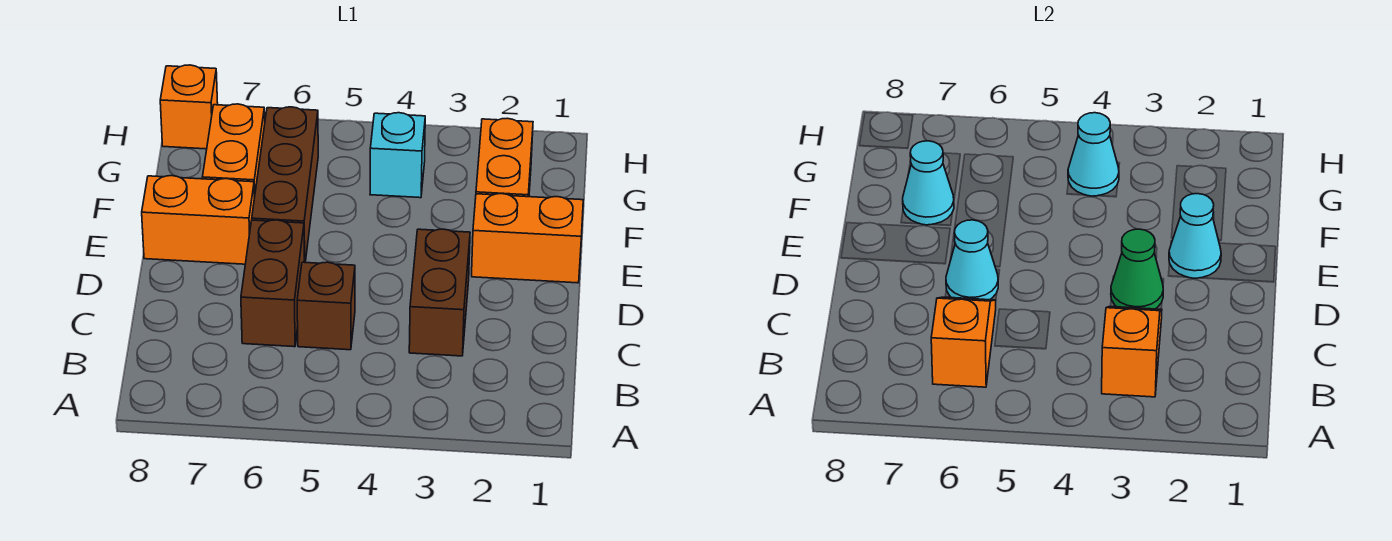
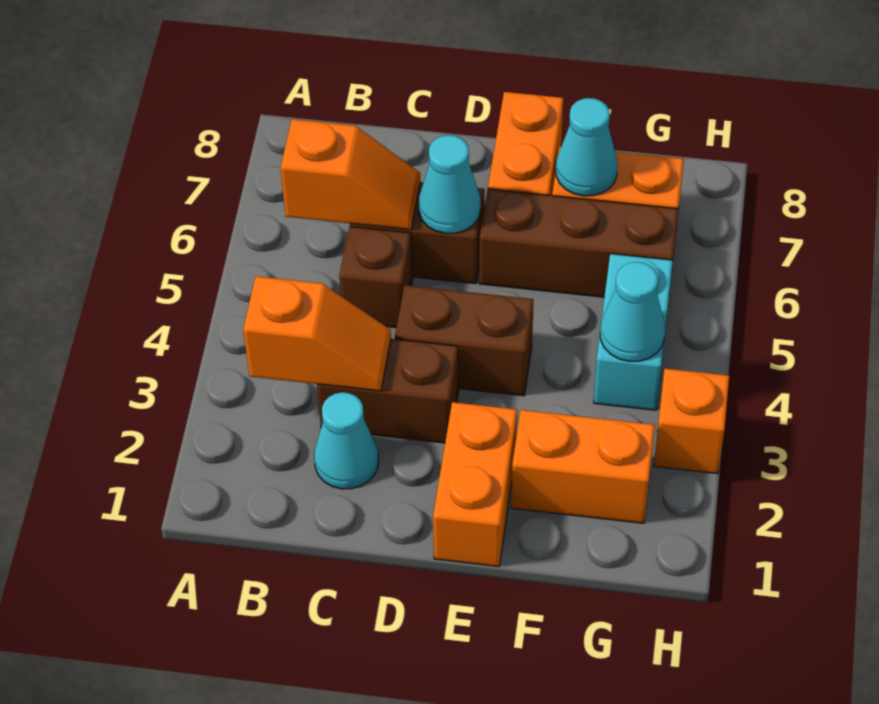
green cone D3 level 2 -> none
none -> brown brick D4:E4 level 1
cyan cone E2 level 2 -> cyan cone C2 level 1
cyan brick G4 level 1 -> cyan brick G4:G5 level 1
orange brick H8 level 1 -> orange brick H3 level 1

